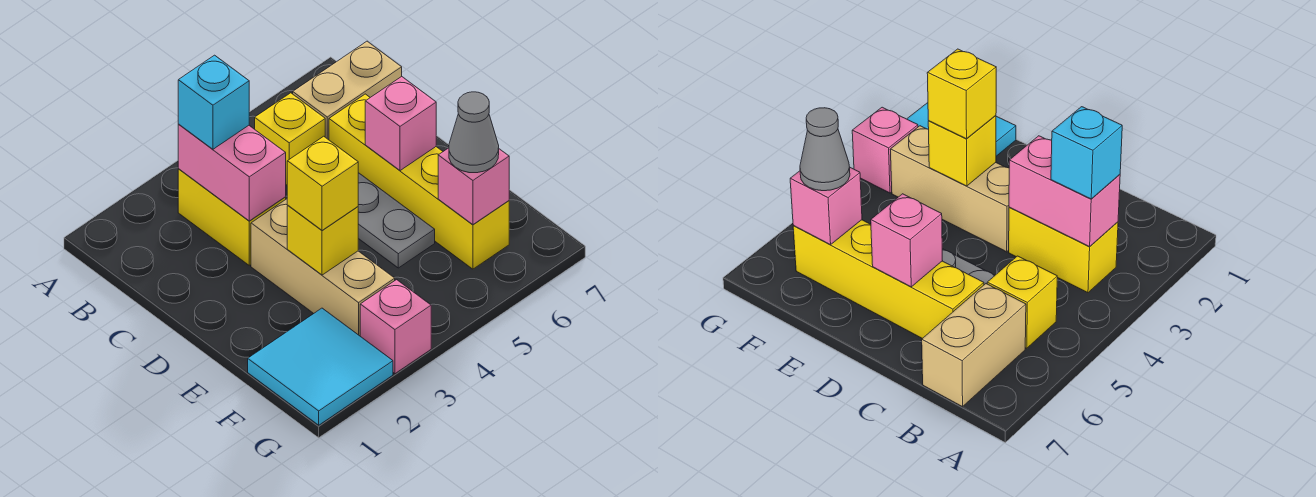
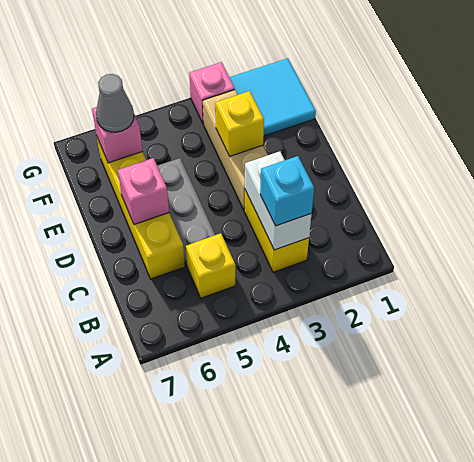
pink brick B3:C3 level 2 -> white brick B3:C3 level 2
tan brick B6:B7 level 1 -> none
yellow brick E3 level 3 -> none

